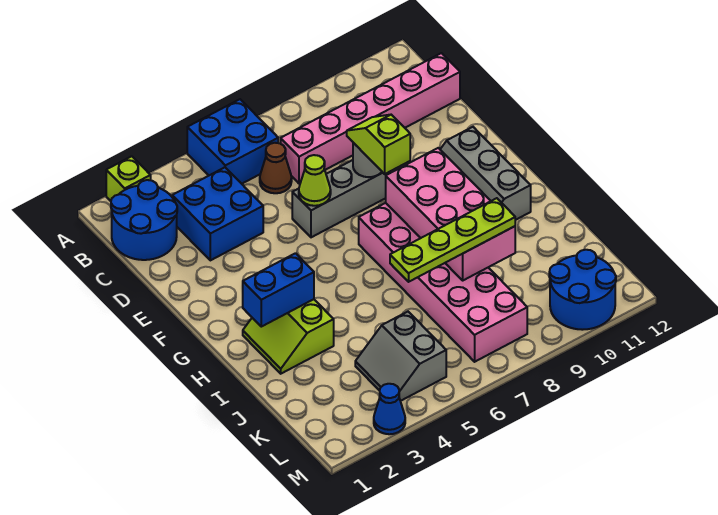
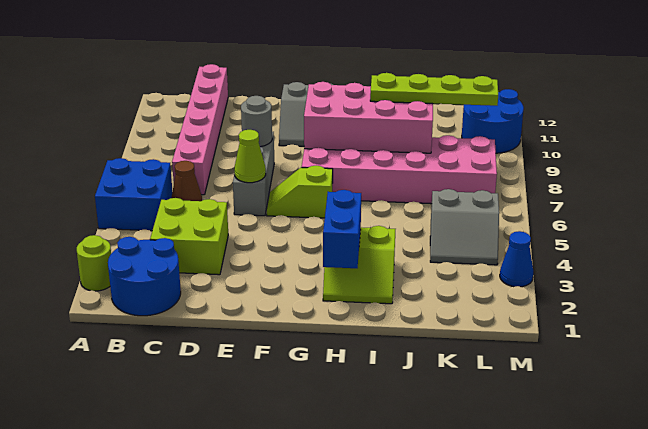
lime brick A2 level 1 -> lime round brick A2 level 1
blue brick C3:D4 level 1 -> lime brick C3:D4 level 1
lime slope E8:F8 level 3 top F -> lime slope F6:G6 level 1 top G
lime plate J6:J9 level 3 -> lime plate I9:L9 level 3

